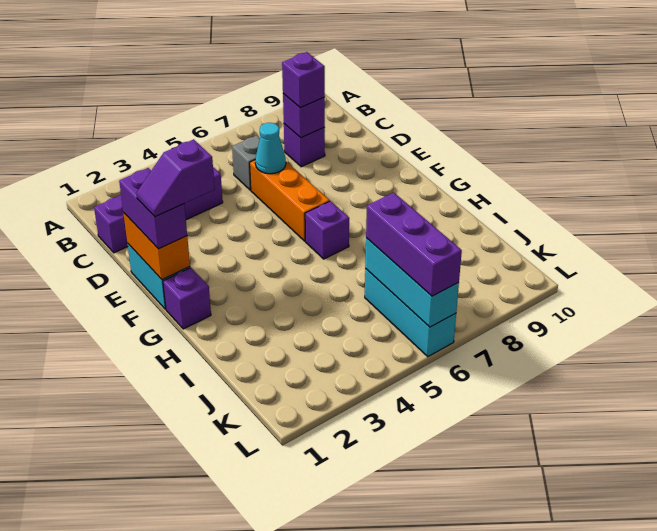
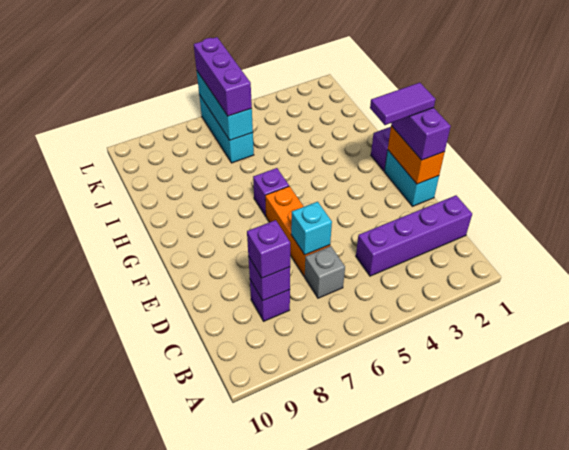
cyan cone D6 level 2 -> cyan brick D6 level 2
purple slope F1:F2 level 4 top 2 -> purple tile F1:F2 level 4

